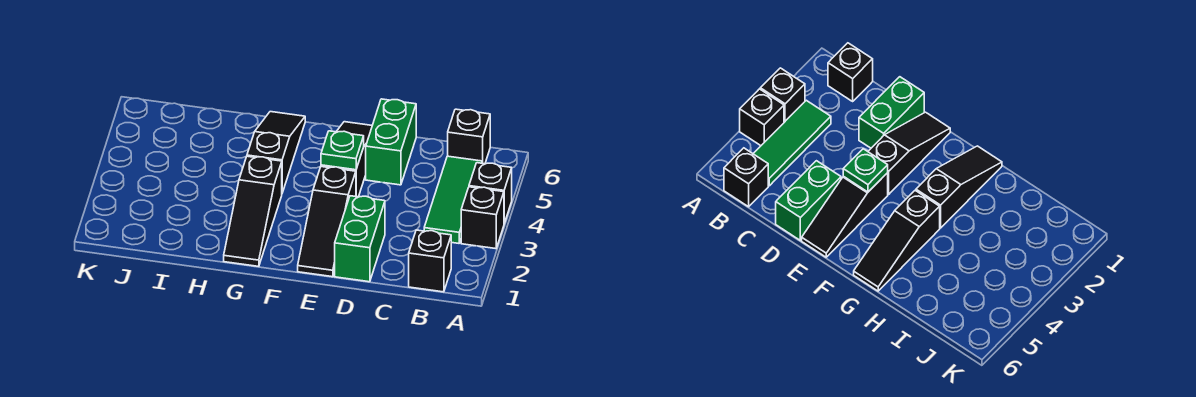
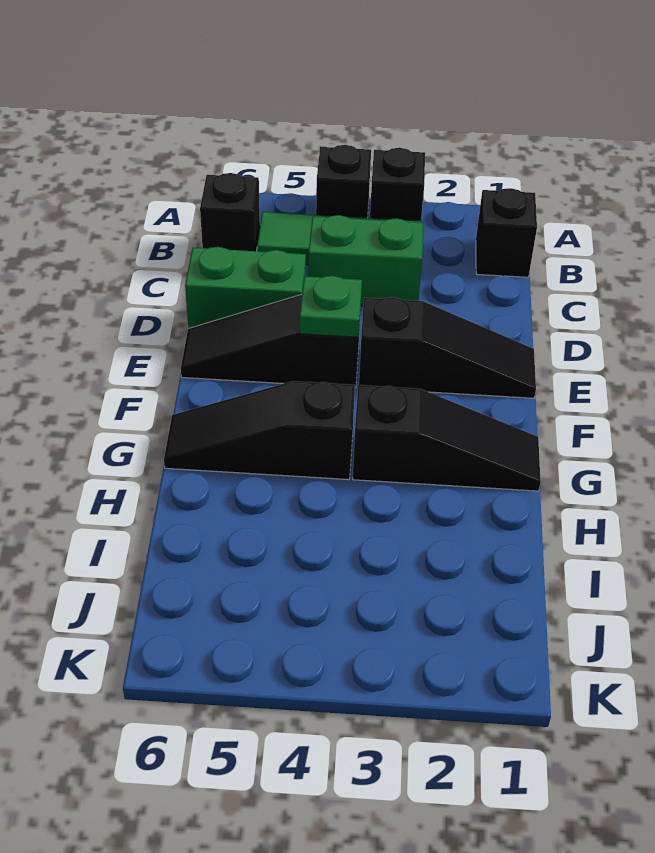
green brick D1:D2 level 1 -> green brick C3:C4 level 1

